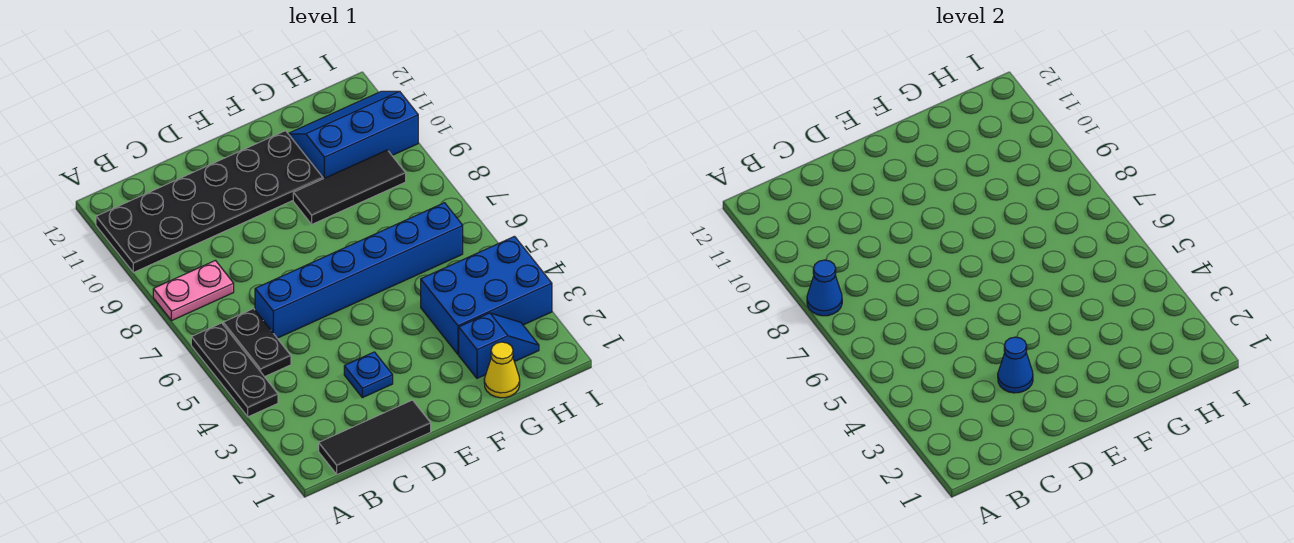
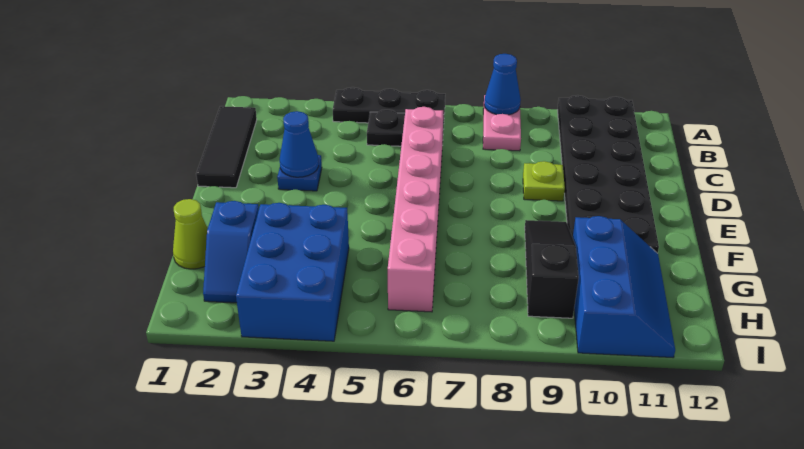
blue brick C6:H6 level 1 -> pink brick C6:H6 level 1
none -> lime plate D9 level 1
black tile F9:H9 level 1 -> black slope F9:H9 level 1 top H
yellow cone G1 level 1 -> lime cone G1 level 1

